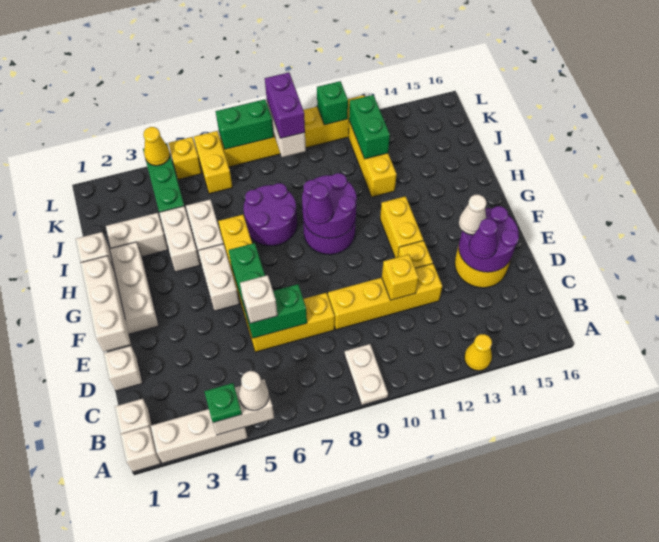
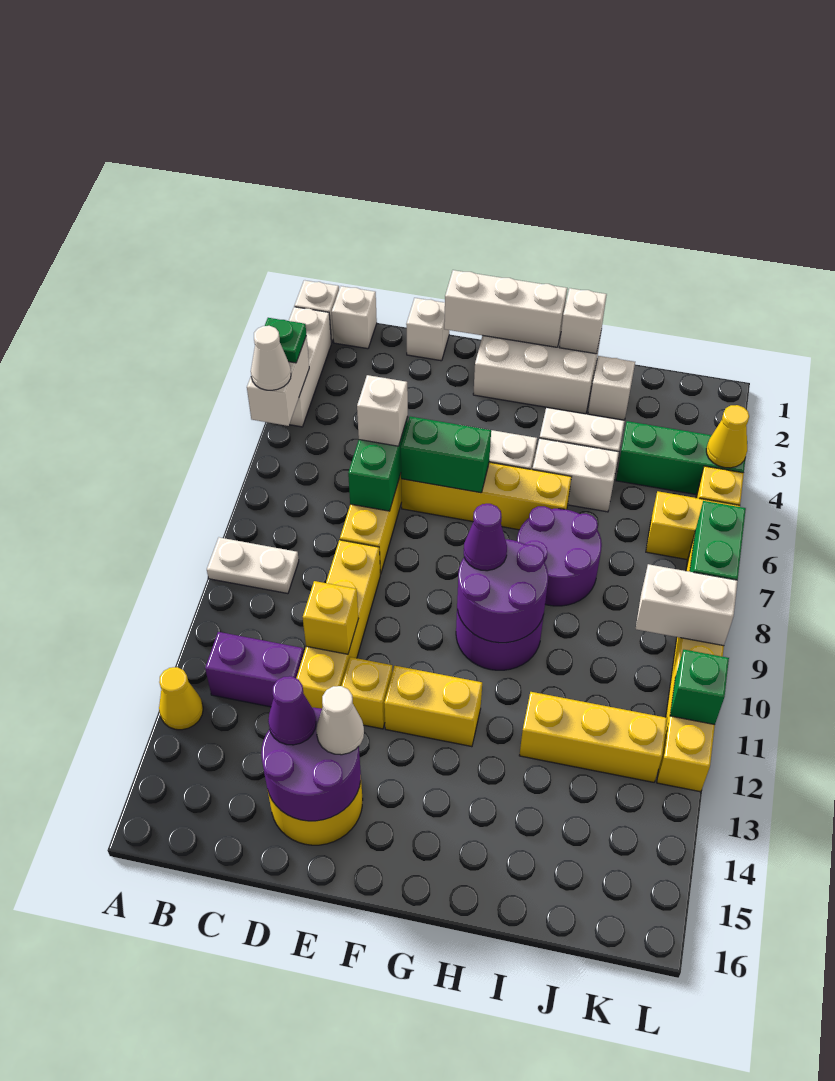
white brick I2:I3 level 1 -> white brick I2 level 1
green brick J12:K12 level 2 -> none
purple brick K9:L9 level 3 -> purple brick B12:C12 level 1

